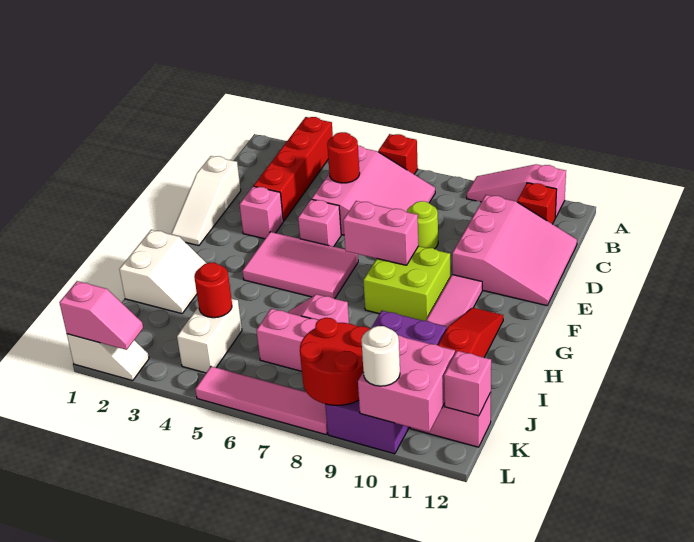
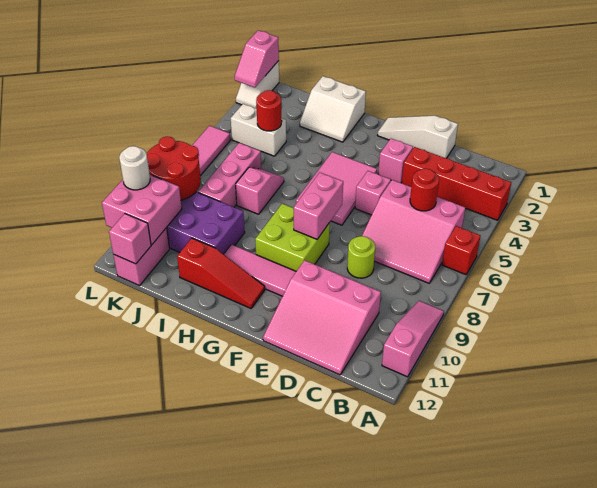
red brick B11 level 1 -> none

